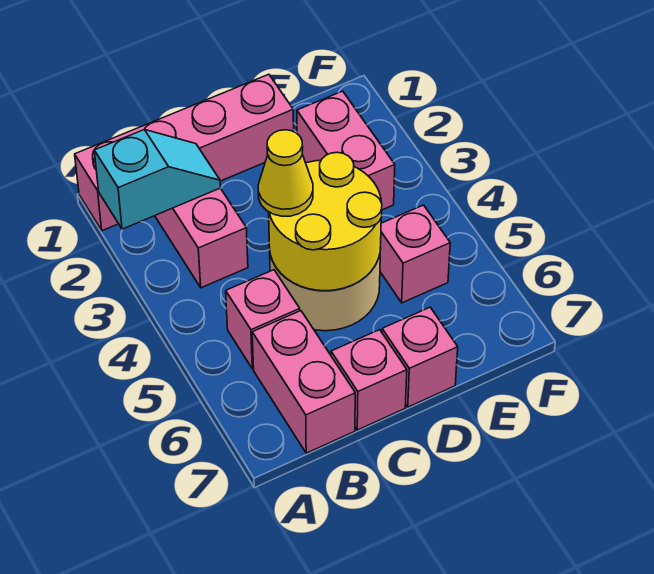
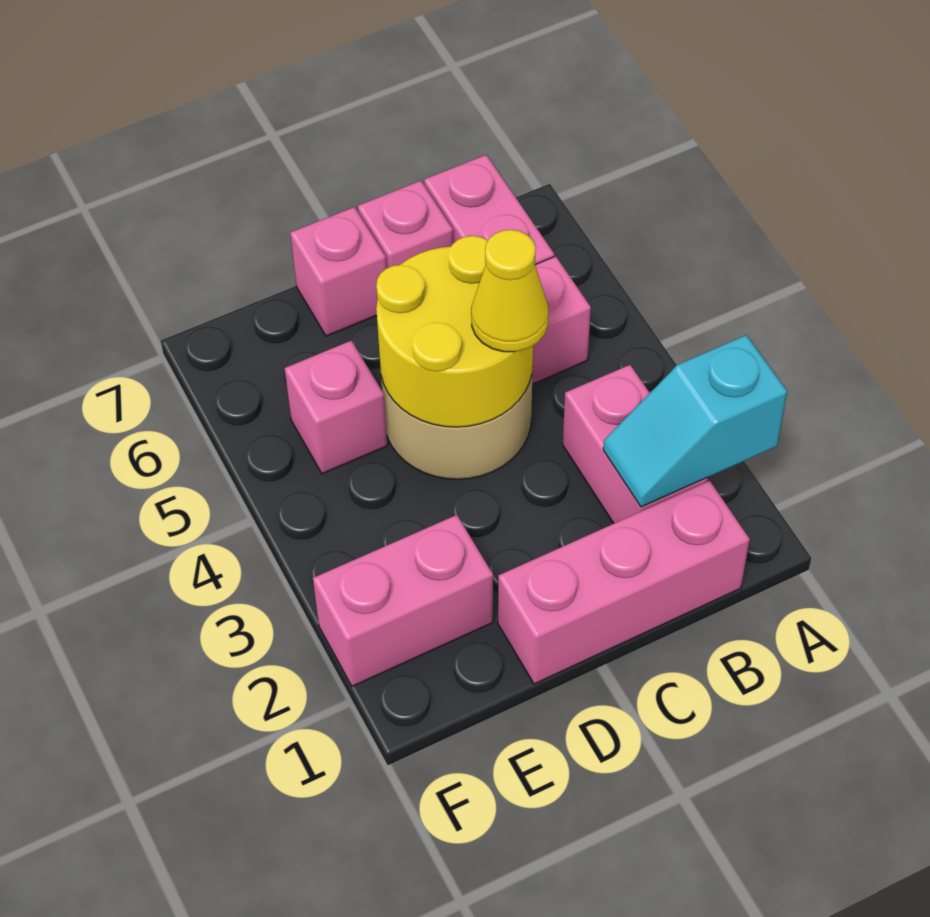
pink brick A1:D1 level 1 -> pink brick B1:D1 level 1
pink brick E2:E3 level 1 -> pink brick E2:F2 level 1

